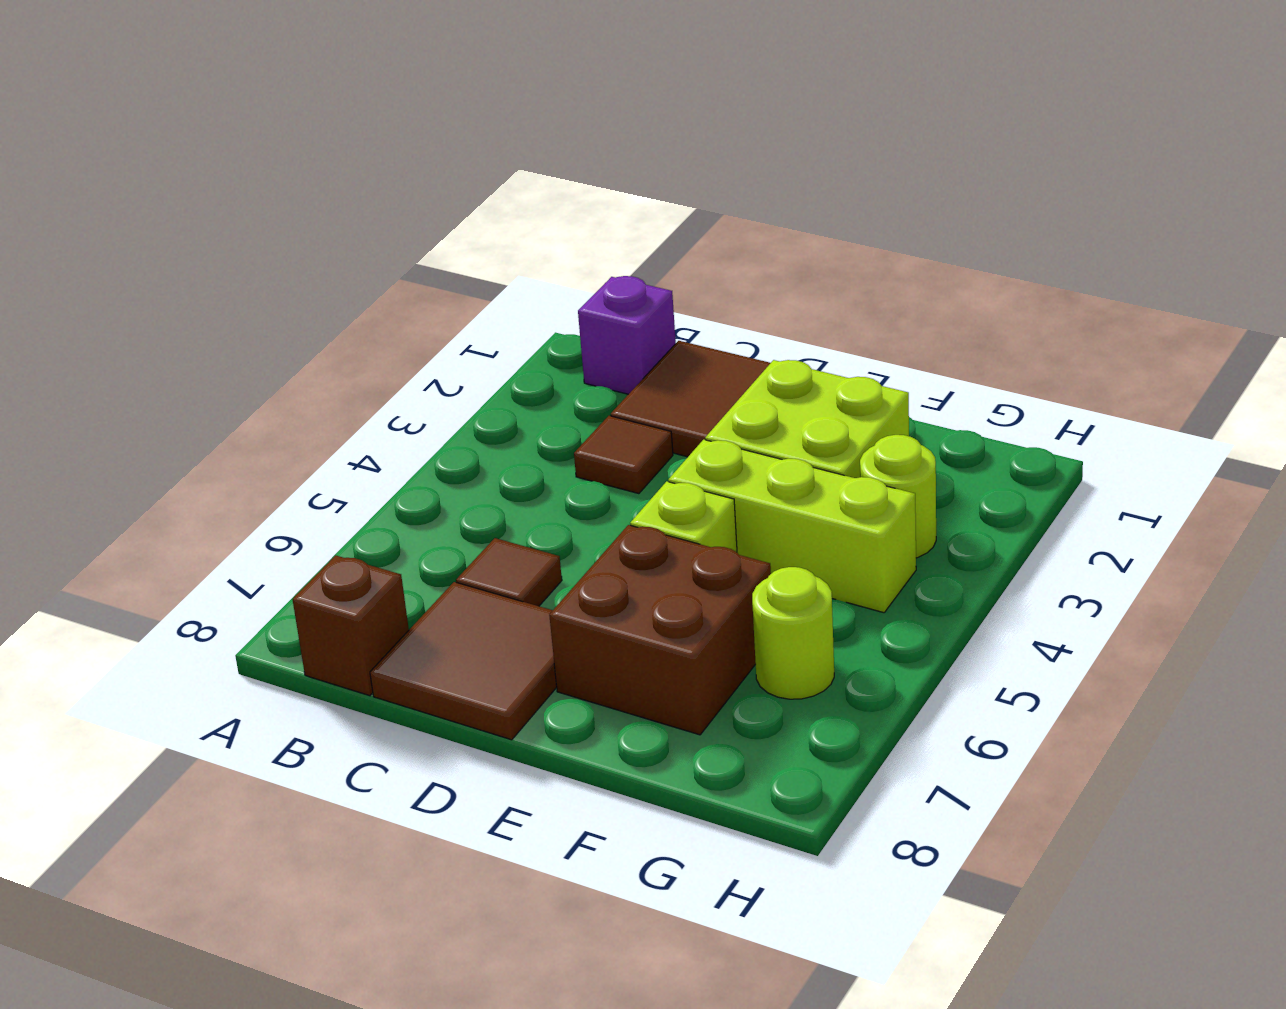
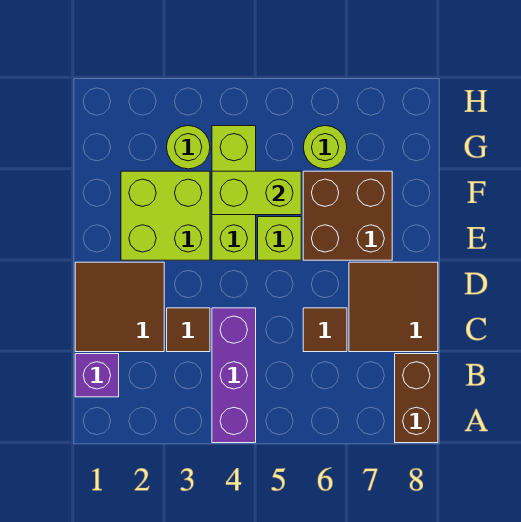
none -> purple brick A4:C4 level 1
brown brick B8 level 1 -> brown brick A8:B8 level 1
none -> lime brick F4:F5 level 2

